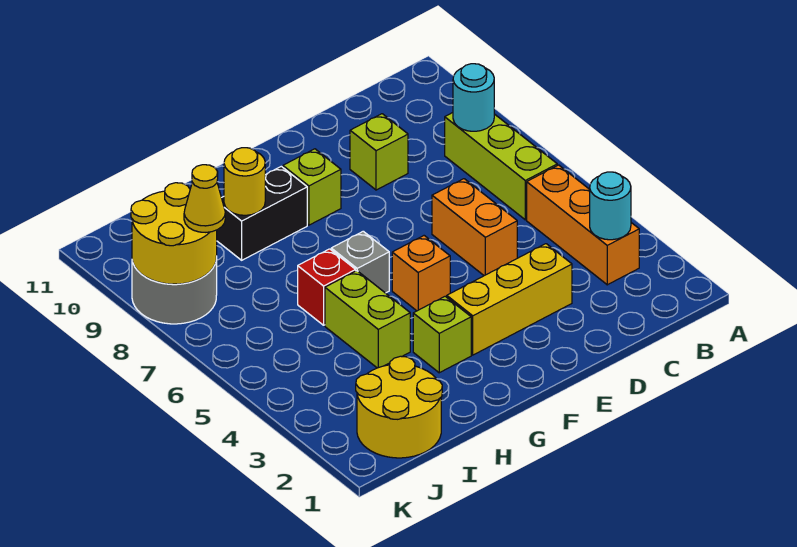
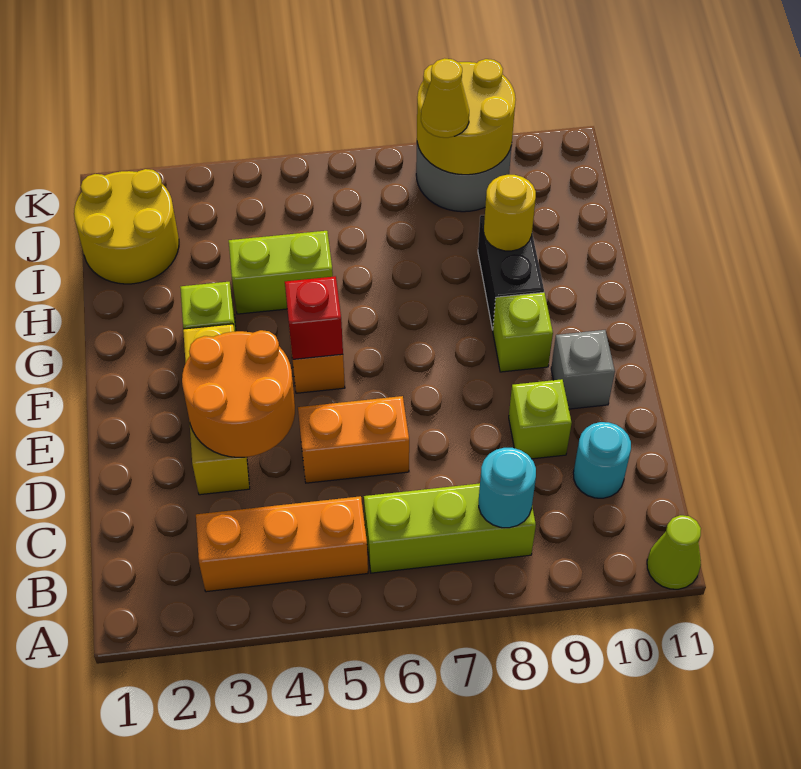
none -> lime cone A11 level 1
cyan round brick B3 level 2 -> cyan round brick C10 level 1
none -> orange round brick D3:E4 level 2
grey brick G6 level 1 -> grey brick E10 level 1
red brick H6 level 1 -> red brick F5 level 2

